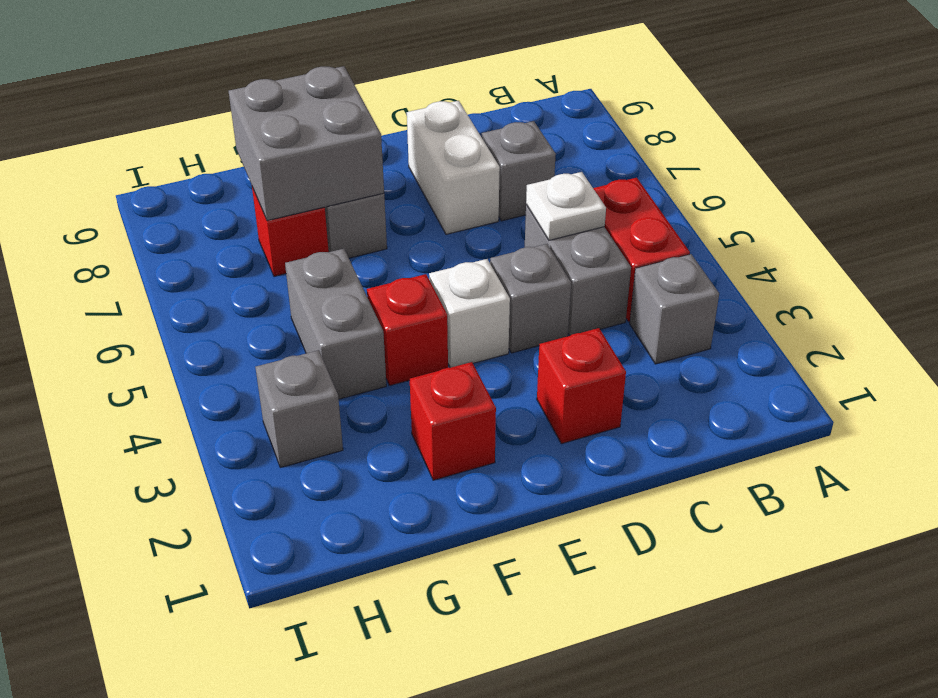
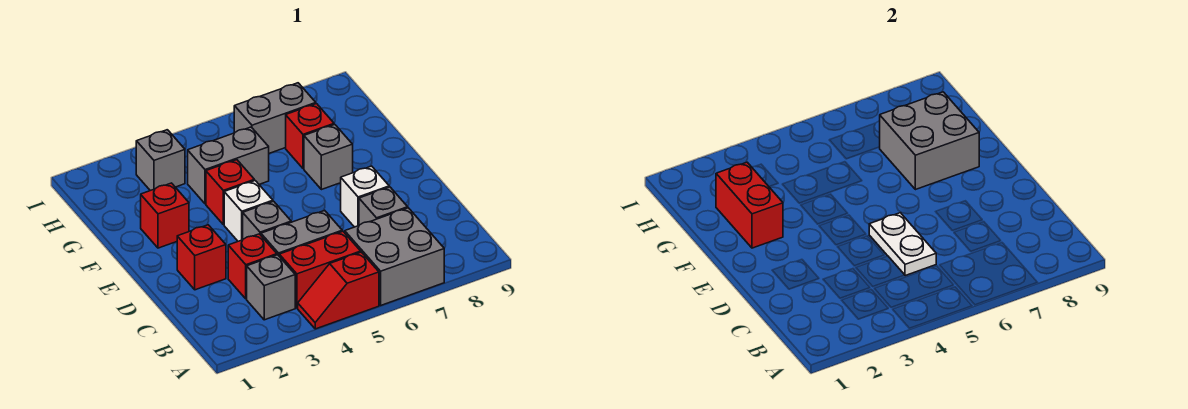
none -> red slope A4:A5 level 1 top 5
none -> grey brick A6:B7 level 1
none -> red brick C3 level 1
white plate C5 level 2 -> white plate C5:D5 level 2
white brick D7:D8 level 1 -> white brick D7 level 1
none -> red brick F2:G2 level 2
none -> grey brick H6:H7 level 1

